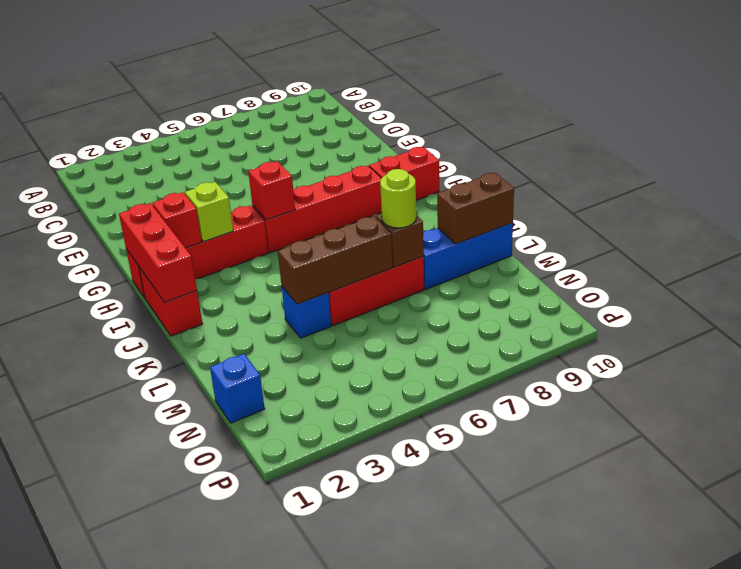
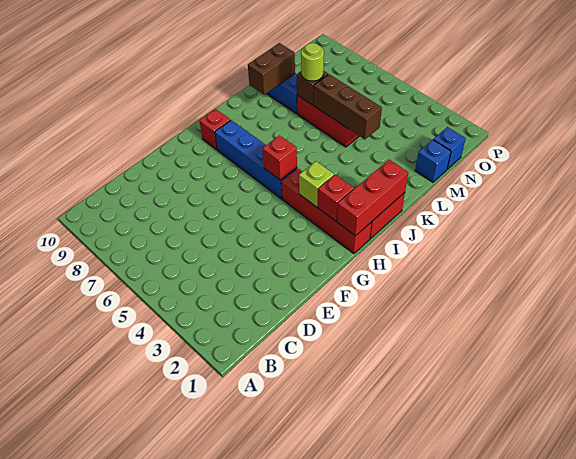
red brick H5:H8 level 1 -> blue brick H5:H8 level 1
red brick H9:H10 level 1 -> red brick H9 level 1
blue brick L4 level 1 -> blue brick M1 level 1
brown brick L9:L10 level 2 -> brown brick K9:L9 level 2

